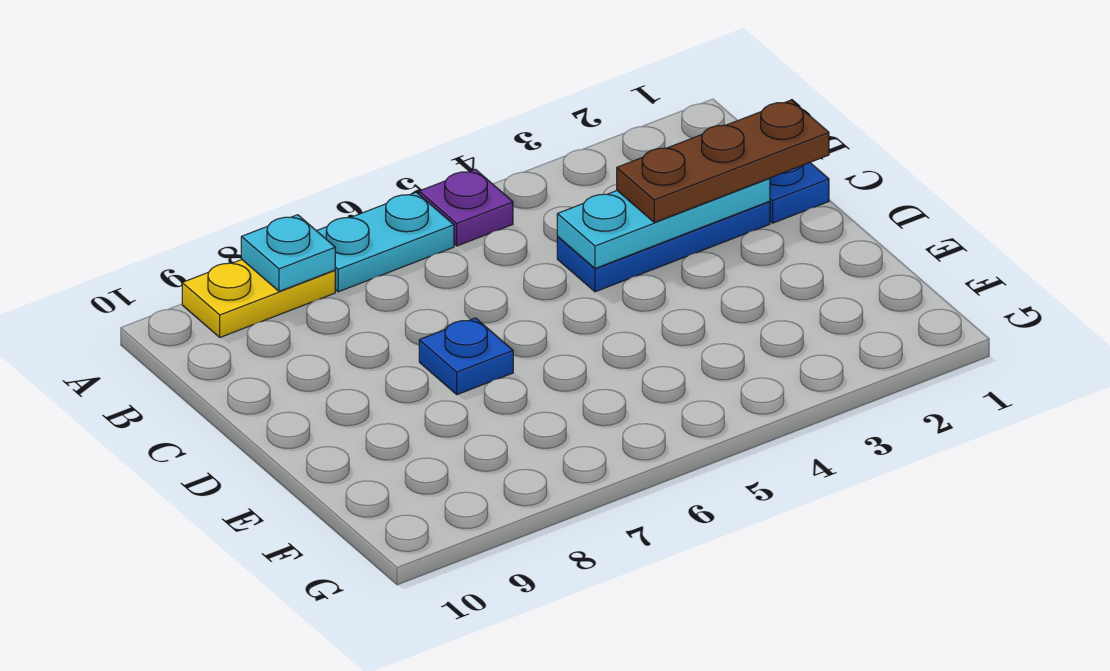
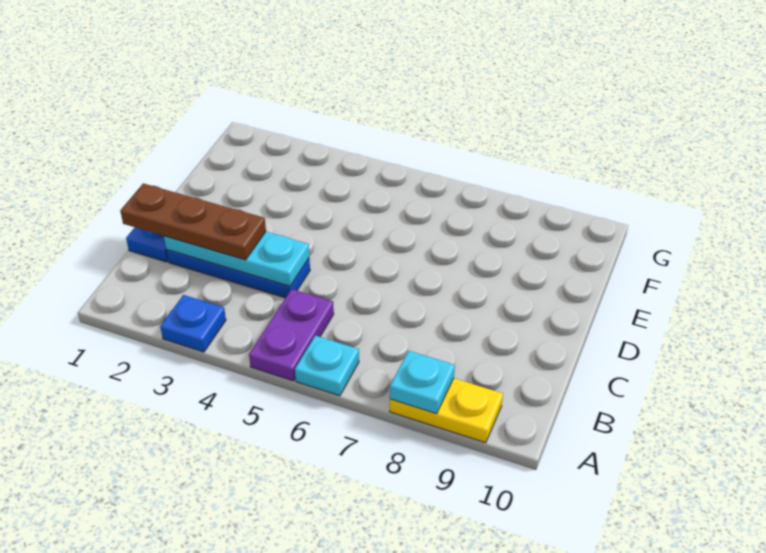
purple plate A5 level 1 -> purple plate A5:B5 level 1
cyan plate A6:A7 level 1 -> cyan plate A6 level 1
blue plate D7 level 1 -> blue plate A3 level 1

